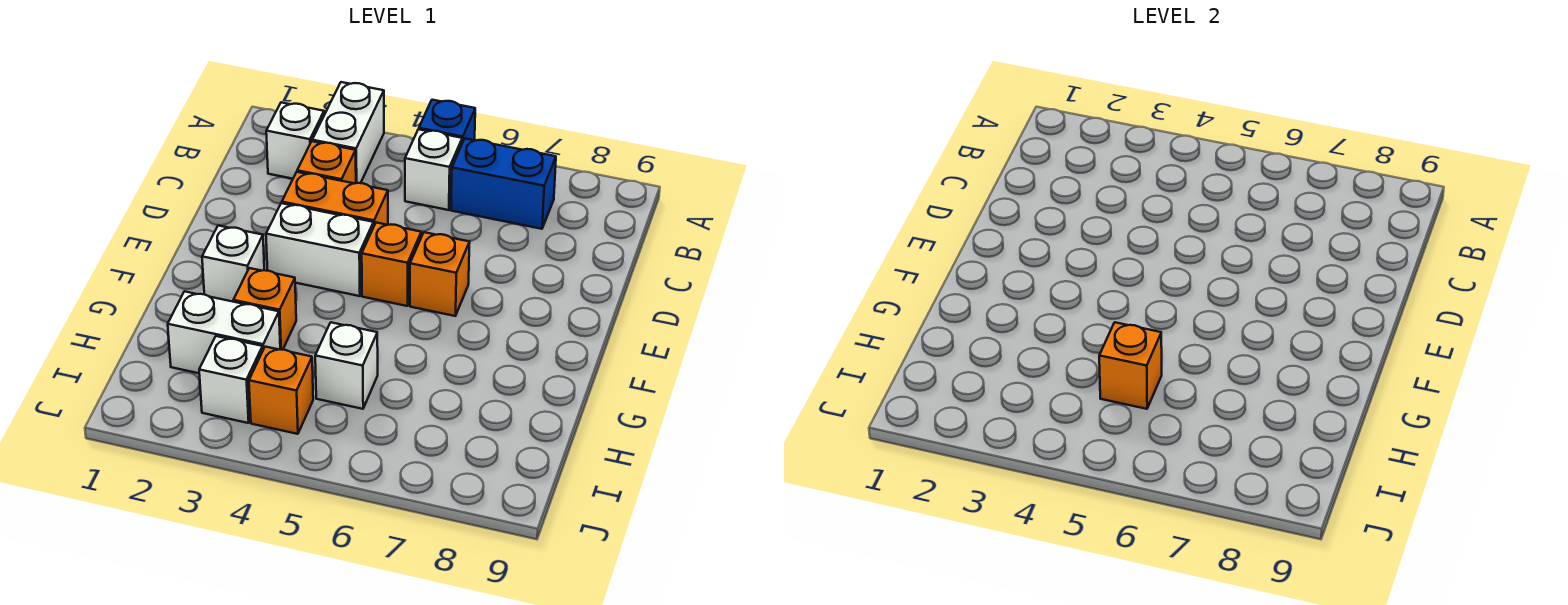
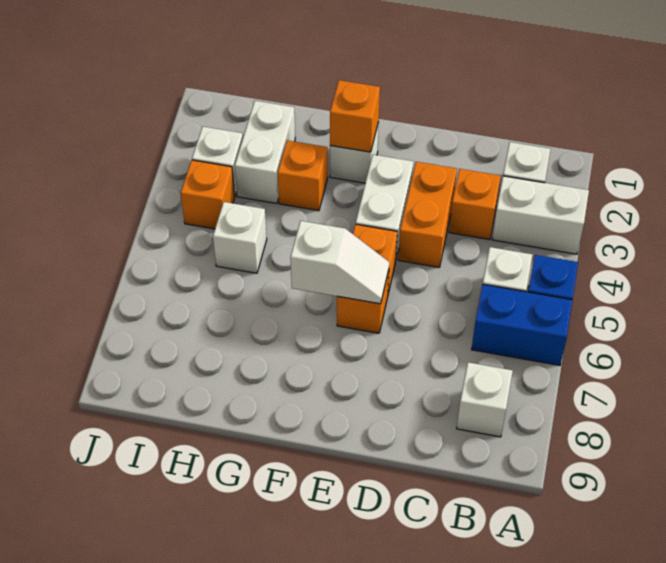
blue brick B6:B7 level 1 -> blue brick A6:B6 level 1
none -> white brick B8 level 1
none -> white slope E6:F6 level 2 top F
orange brick H5 level 2 -> orange brick F2 level 2

